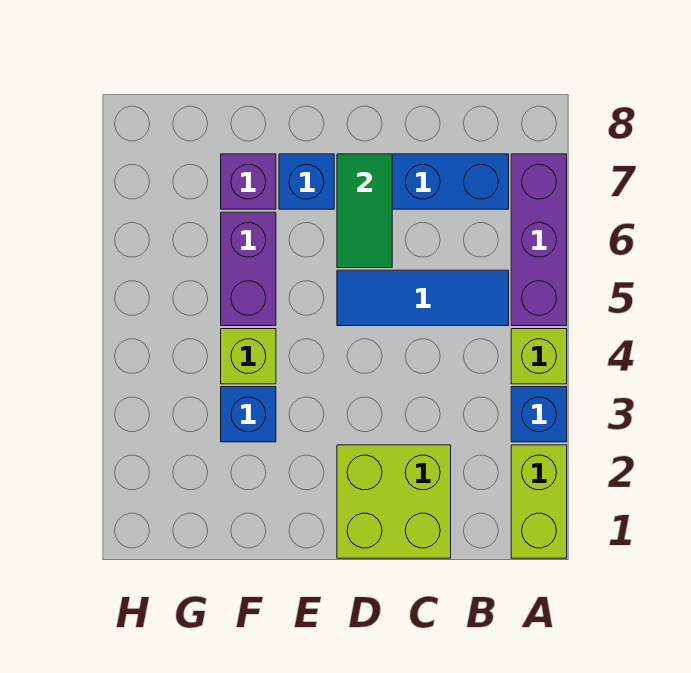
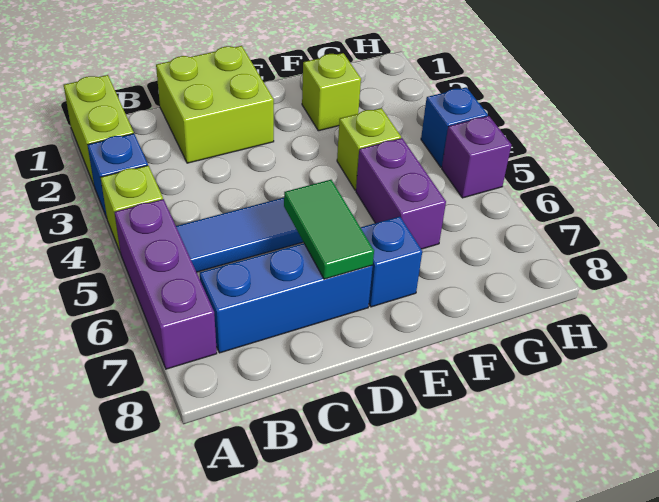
none -> lime brick F2 level 1
blue brick F3 level 1 -> blue brick H4 level 1
purple brick F7 level 1 -> purple brick H5 level 1

